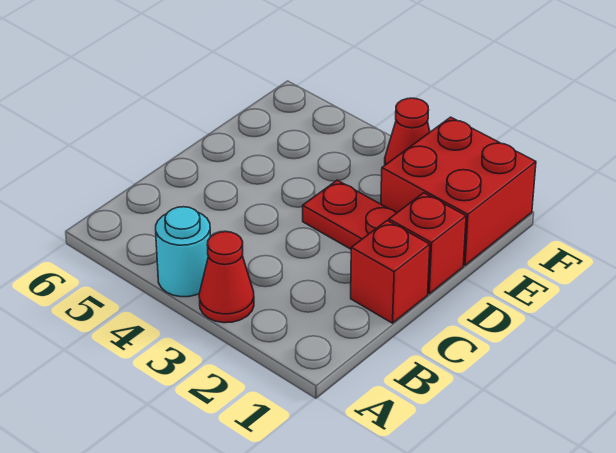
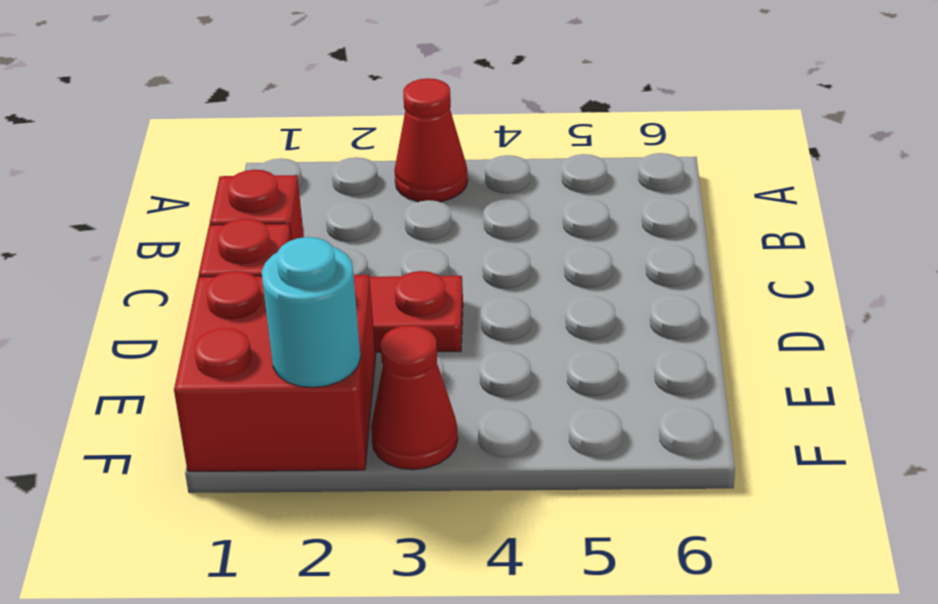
cyan round brick A4 level 1 -> cyan round brick F2 level 2

